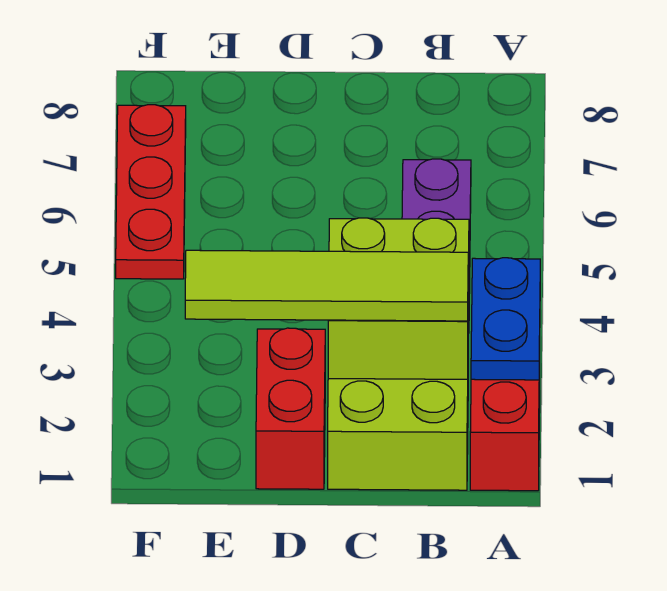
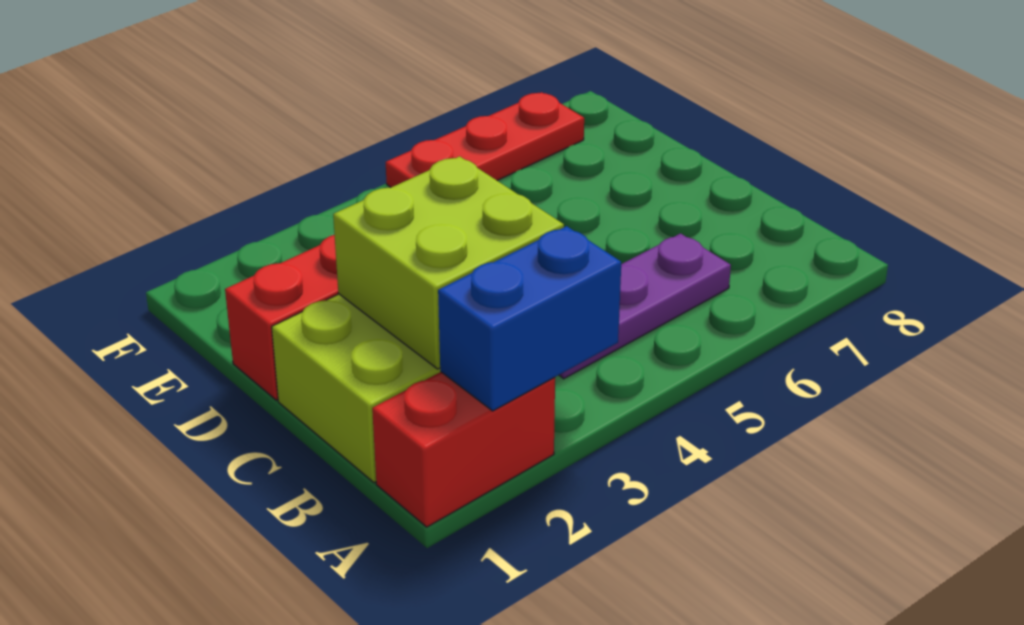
blue plate A2:A3 level 2 -> blue brick A2:A3 level 2
lime tile B2:E2 level 3 -> none

